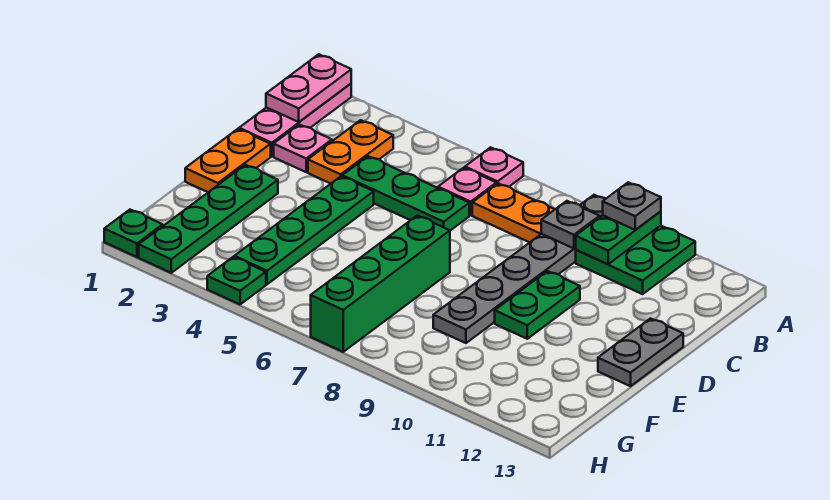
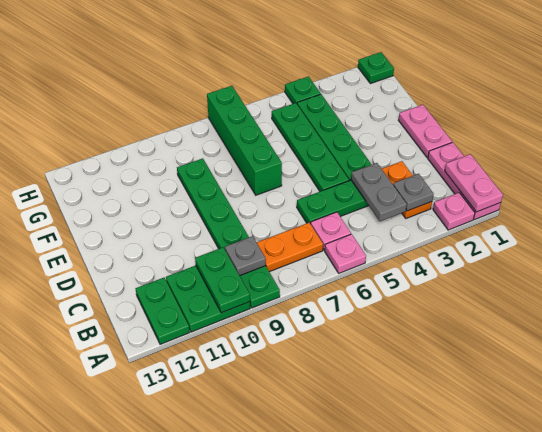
grey plate A9:F9 level 1 -> green plate A9:F9 level 1
grey plate A10 level 3 -> grey plate B3 level 2
pink plate C2 level 1 -> pink plate A2 level 1
orange plate D1:E1 level 1 -> pink plate D1:E1 level 1
green plate D10:E10 level 1 -> green plate A12:B12 level 1
grey plate D13:E13 level 1 -> grey plate B4:C4 level 2
green plate E2:H2 level 1 -> green plate D5:G5 level 1

